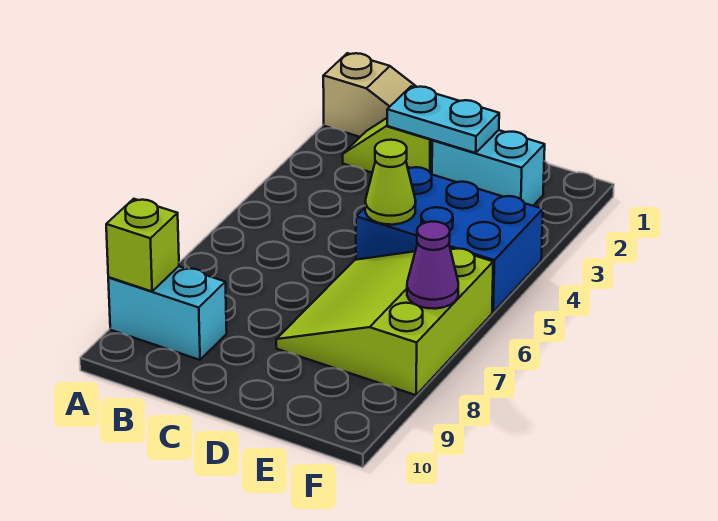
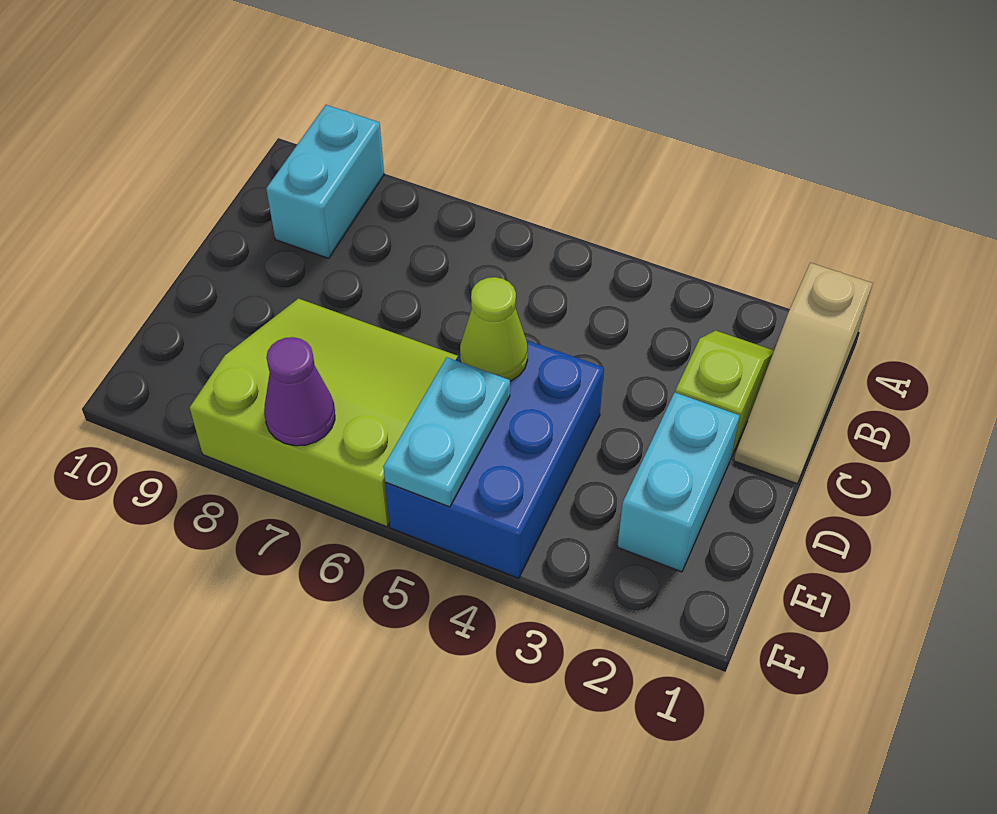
lime brick A9 level 2 -> none
cyan plate C2:D2 level 2 -> cyan plate E5:F5 level 2

